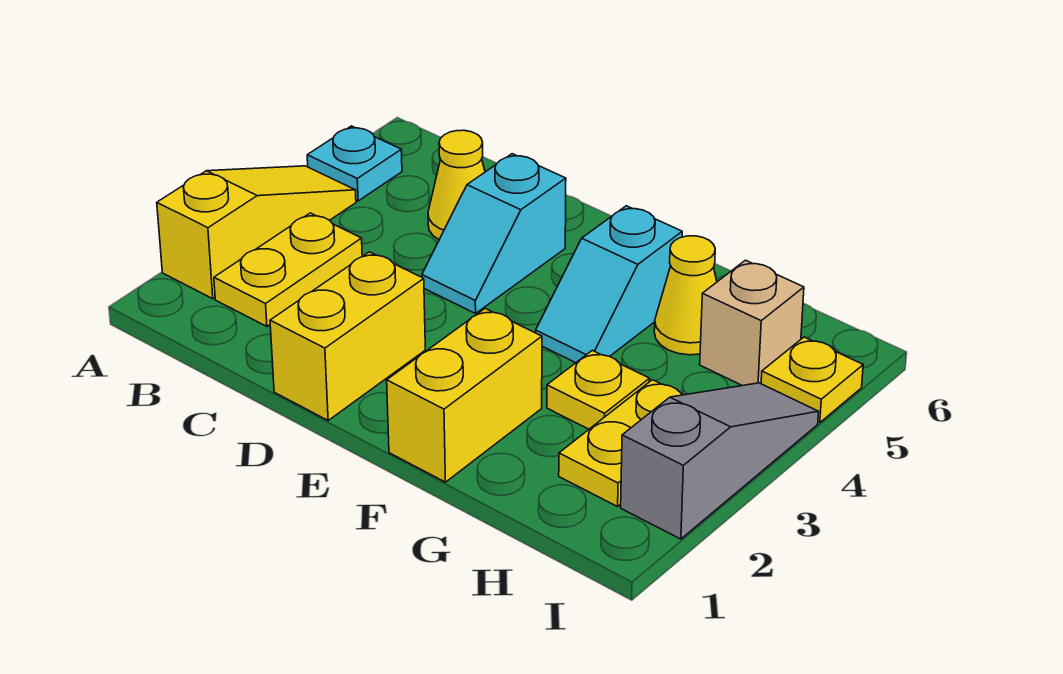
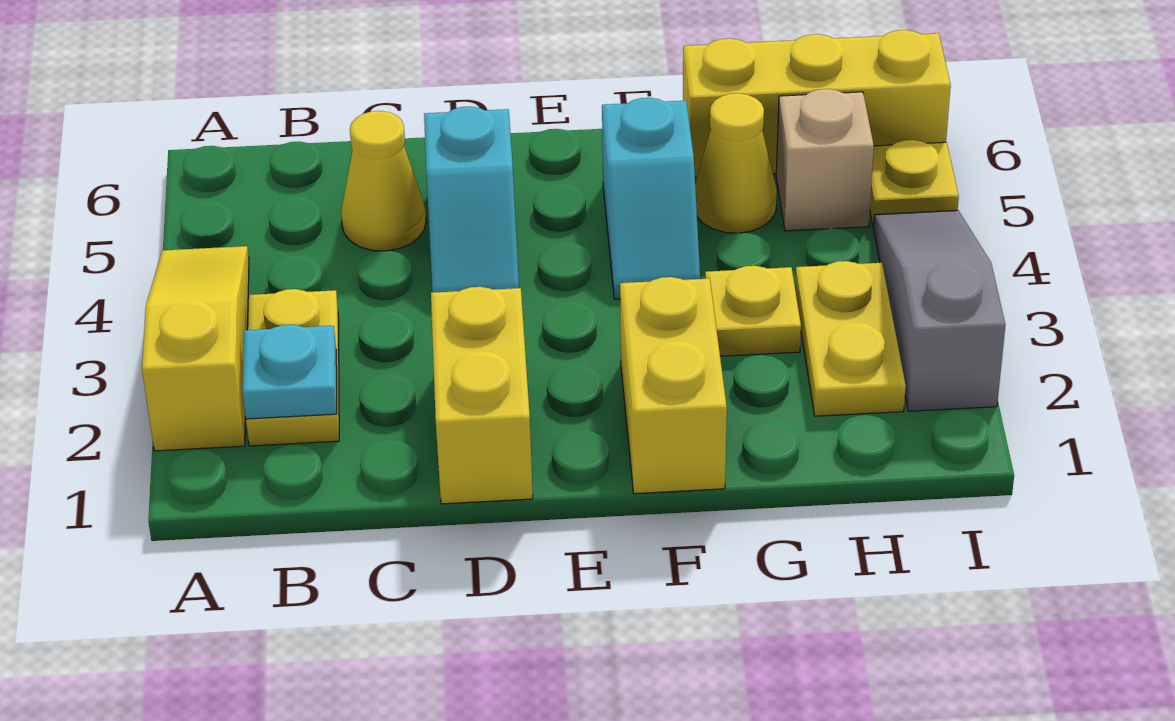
cyan plate A5 level 1 -> cyan plate B2 level 2
none -> yellow brick G6:I6 level 1

